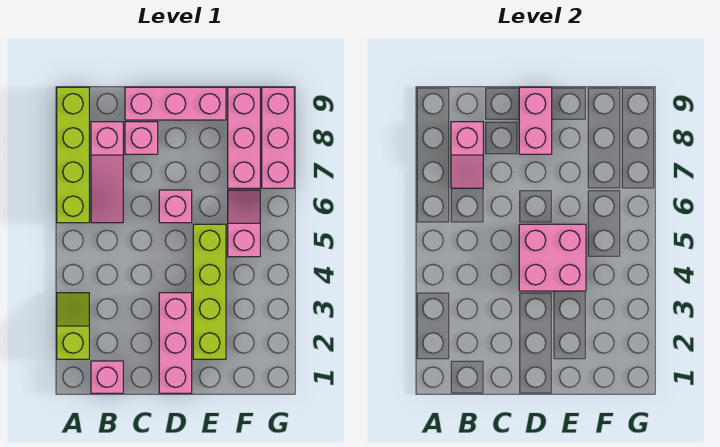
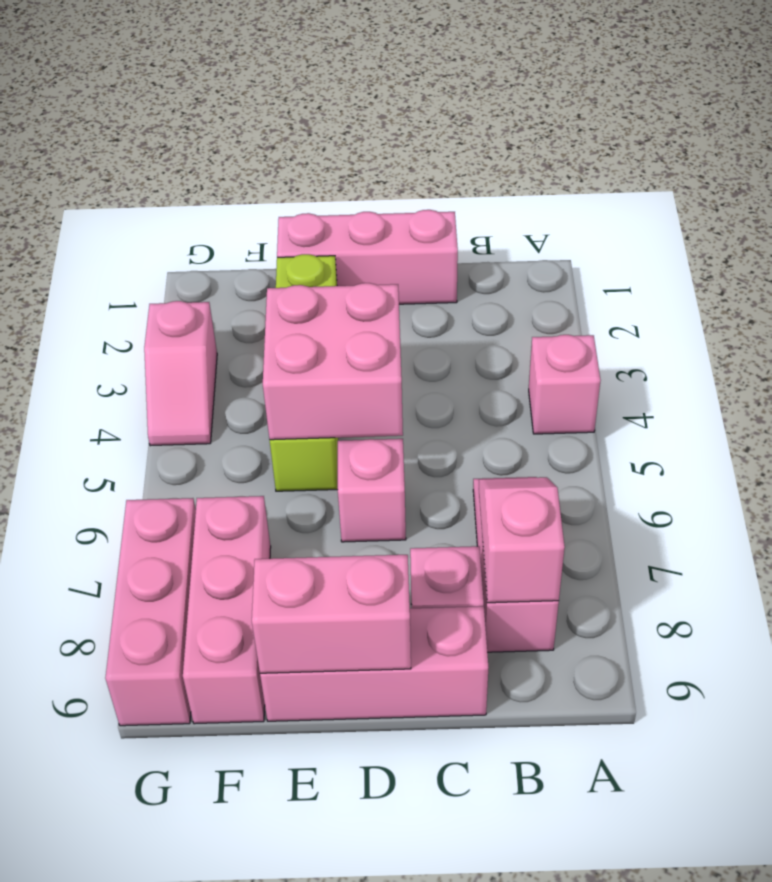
lime slope A2:A3 level 1 top 2 -> none
lime brick A6:A9 level 1 -> none
pink brick B1 level 1 -> pink brick A4 level 1
pink brick D1:D3 level 1 -> pink brick C1:E1 level 1
pink brick D8:D9 level 2 -> pink brick D9:E9 level 2
pink slope F5:F6 level 1 top 5 -> pink slope G3:G4 level 1 top 3

